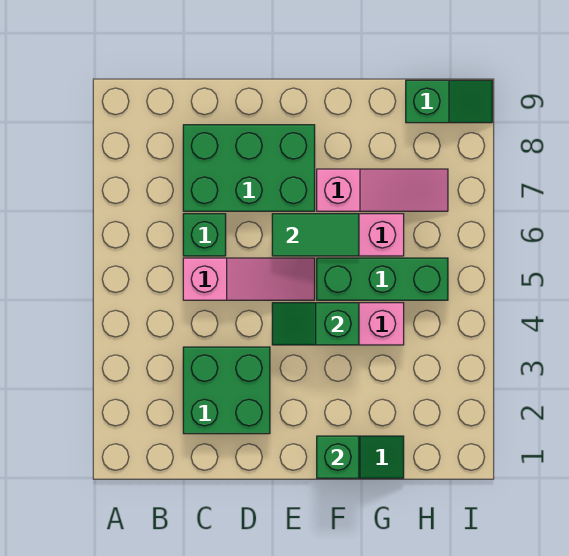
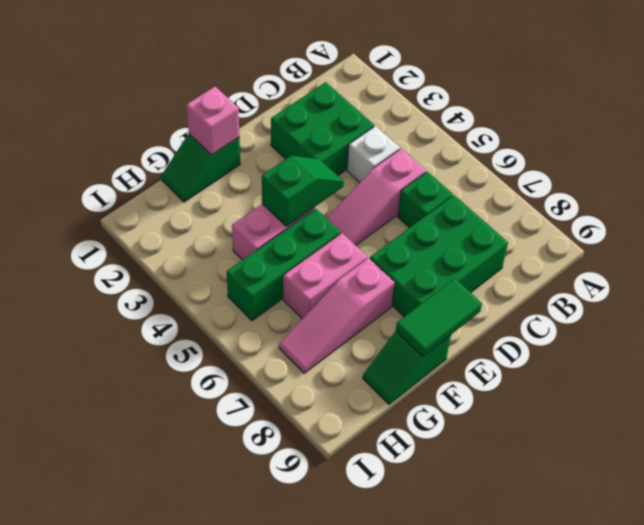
none -> white brick C4 level 1
green tile E6:F6 level 2 -> green tile E9:F9 level 2
green brick F1 level 2 -> pink brick F1 level 2
green slope H9:I9 level 1 top H -> green slope F9:G9 level 1 top F

